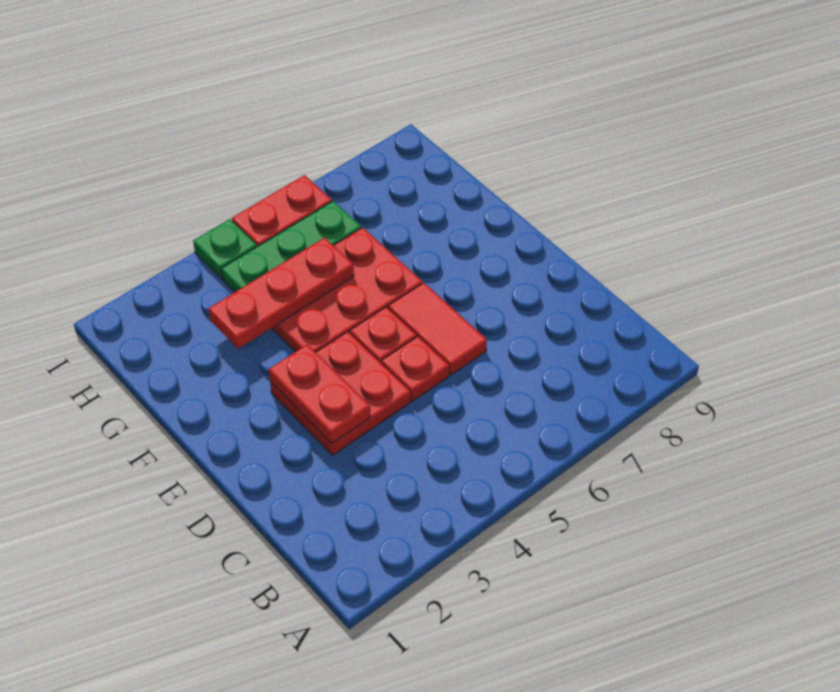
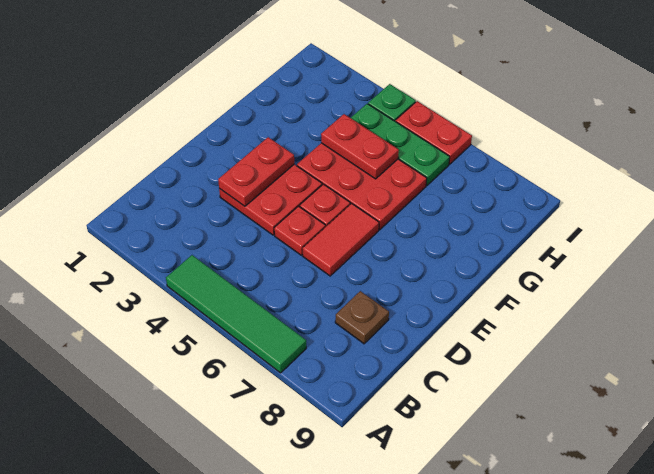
none -> green tile A4:A7 level 1
none -> brown plate C8 level 1
red plate G3:G5 level 2 -> red plate G4:G5 level 2

